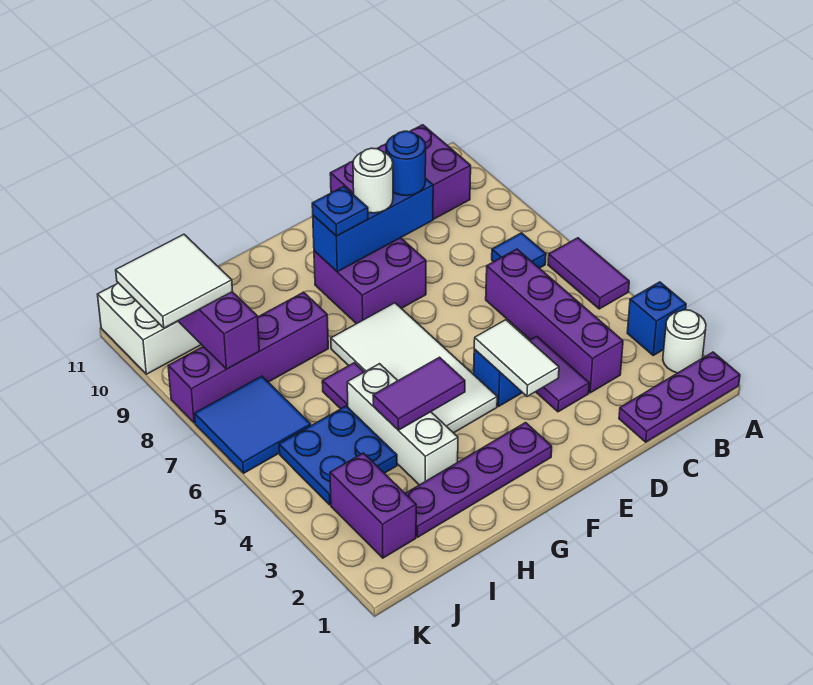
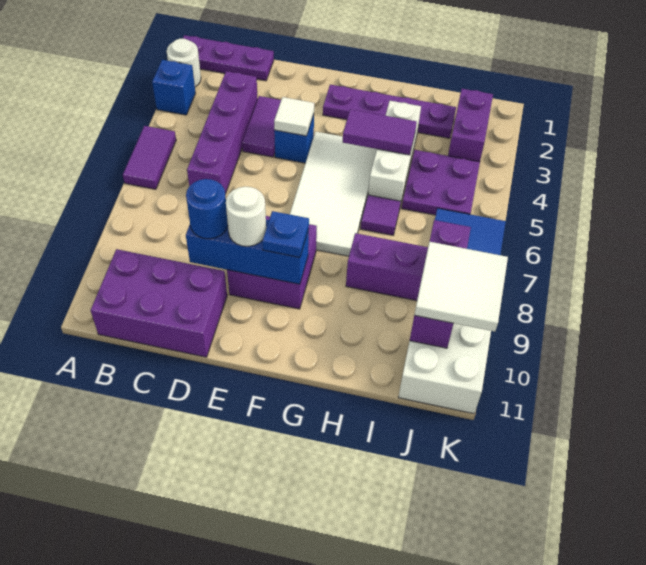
blue tile B7 level 1 -> none
white tile E3:E4 level 2 -> white tile E4 level 2
blue plate I4:J5 level 1 -> purple plate I4:J5 level 1

